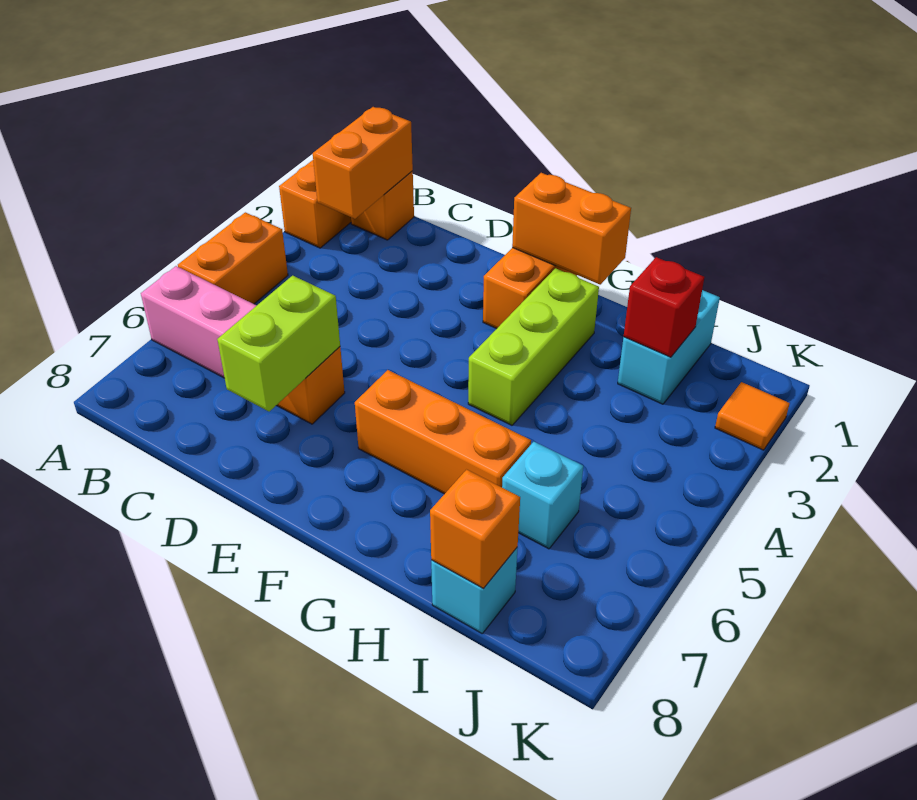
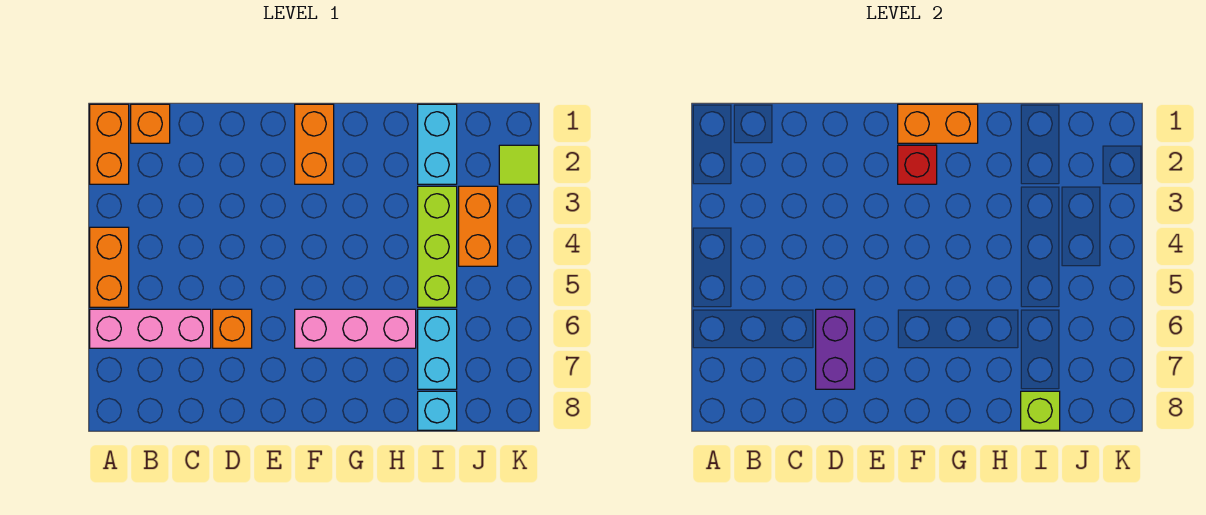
orange brick B1:B2 level 2 -> orange brick J3:J4 level 1
lime brick D6:D7 level 2 -> purple brick D6:D7 level 2
orange brick F6:H6 level 1 -> pink brick F6:H6 level 1
lime brick G2:G4 level 1 -> lime brick I3:I5 level 1
red brick I2 level 2 -> red brick F2 level 2
cyan brick I6 level 1 -> cyan brick I6:I7 level 1
orange brick I8 level 2 -> lime brick I8 level 2
orange tile K2 level 1 -> lime tile K2 level 1

